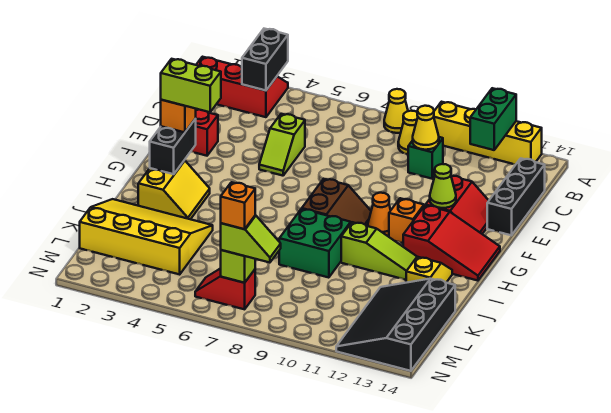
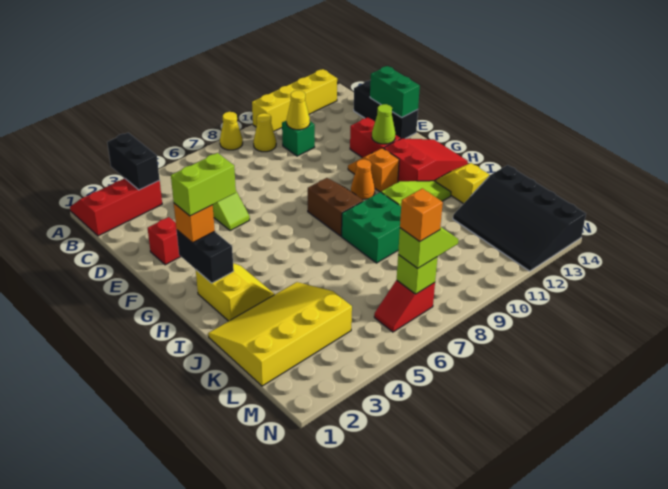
green brick A12:B12 level 2 -> green brick D14:E14 level 2

